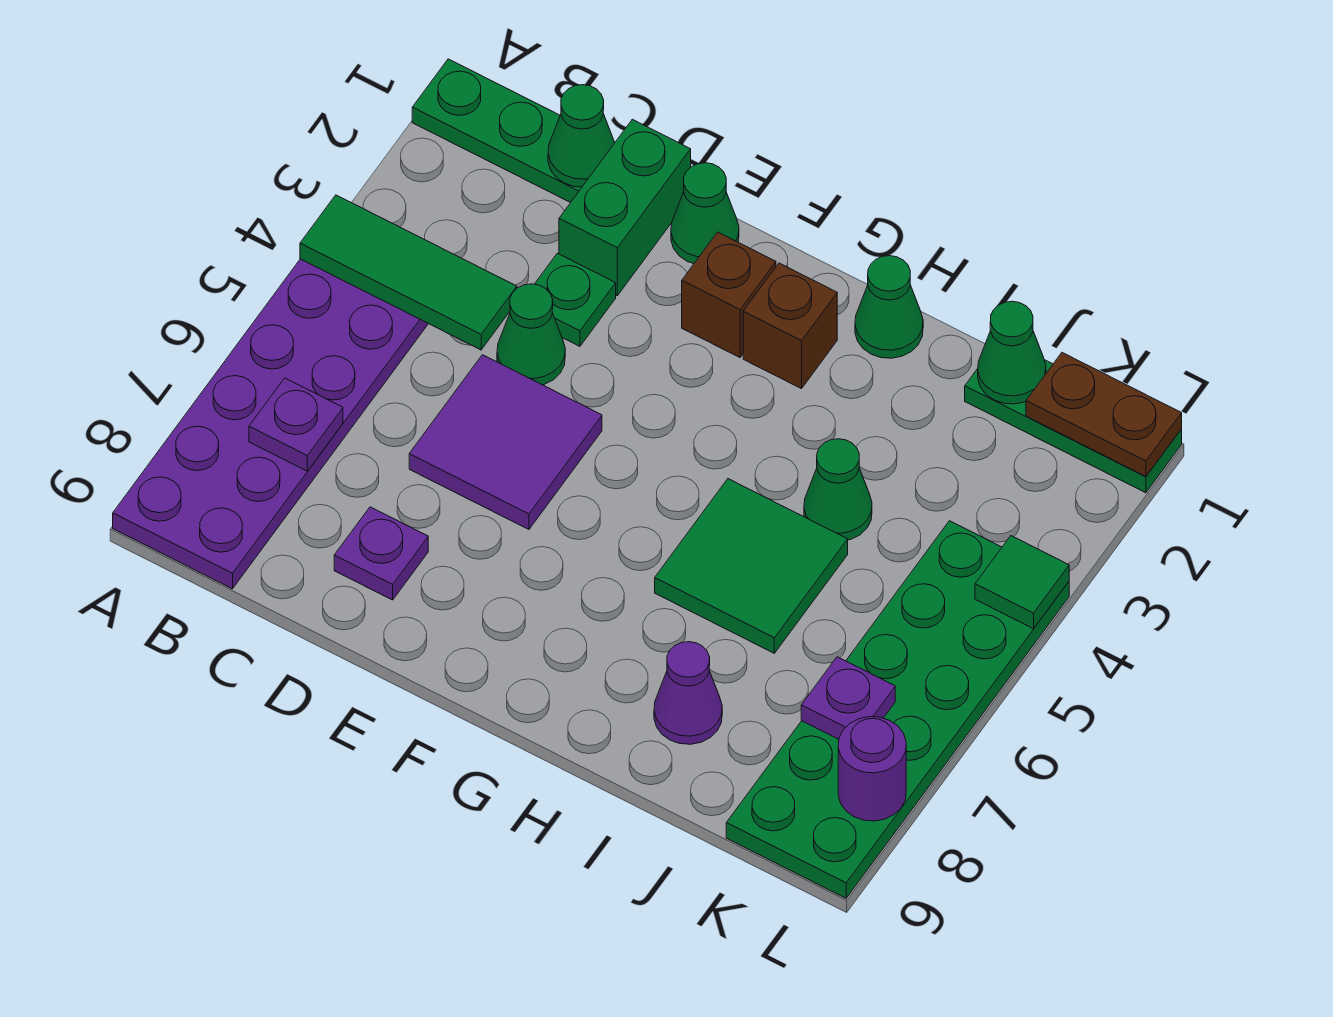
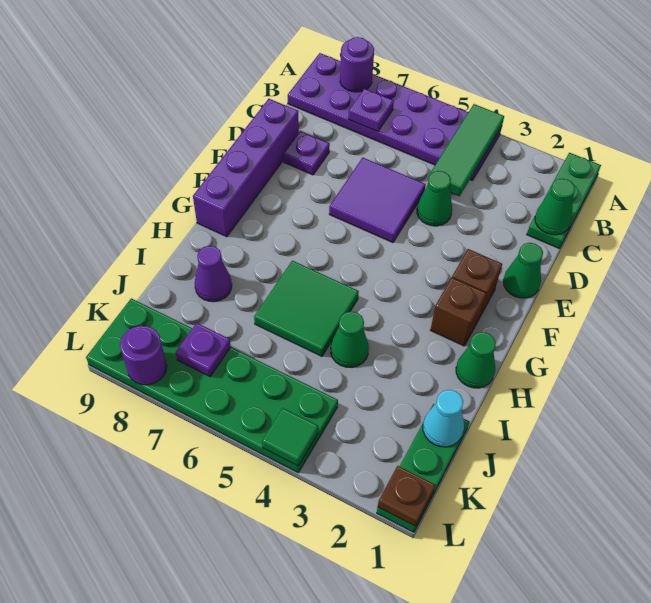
none -> purple round brick A8 level 2
green brick D1:D2 level 1 -> none
green plate D3 level 1 -> none
none -> purple brick D9:G9 level 1
green cone J1 level 2 -> cyan cone J1 level 2
brown plate K1:L1 level 2 -> brown plate L1 level 2

